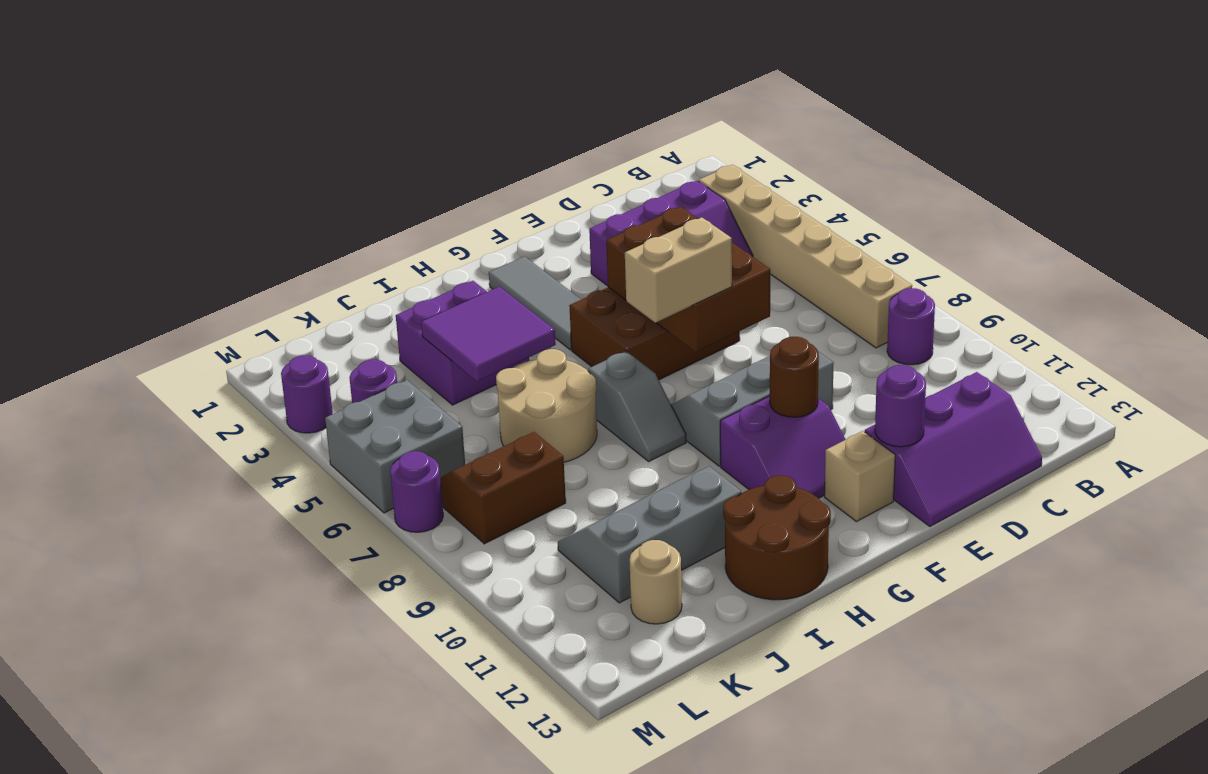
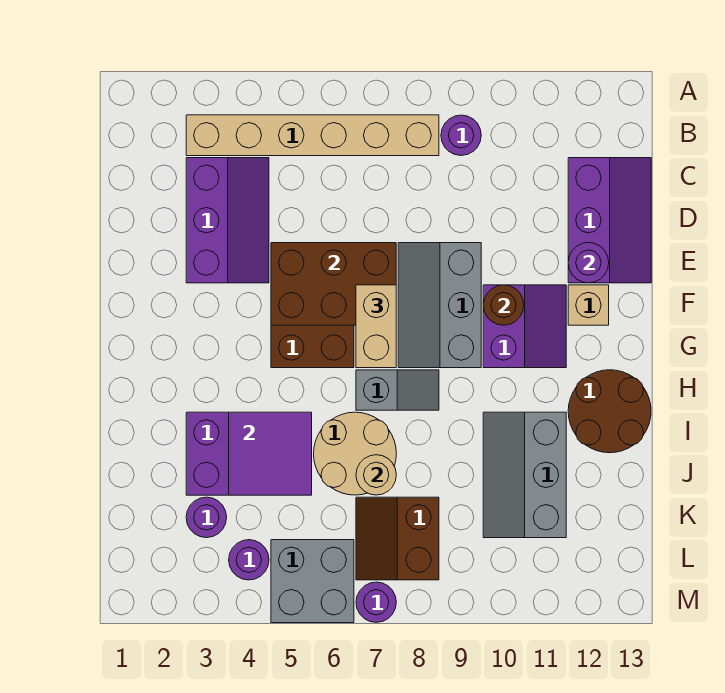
grey tile G2:G4 level 1 -> none
tan round brick K12 level 1 -> tan round brick J7 level 2
purple round brick M3 level 1 -> purple round brick K3 level 1

